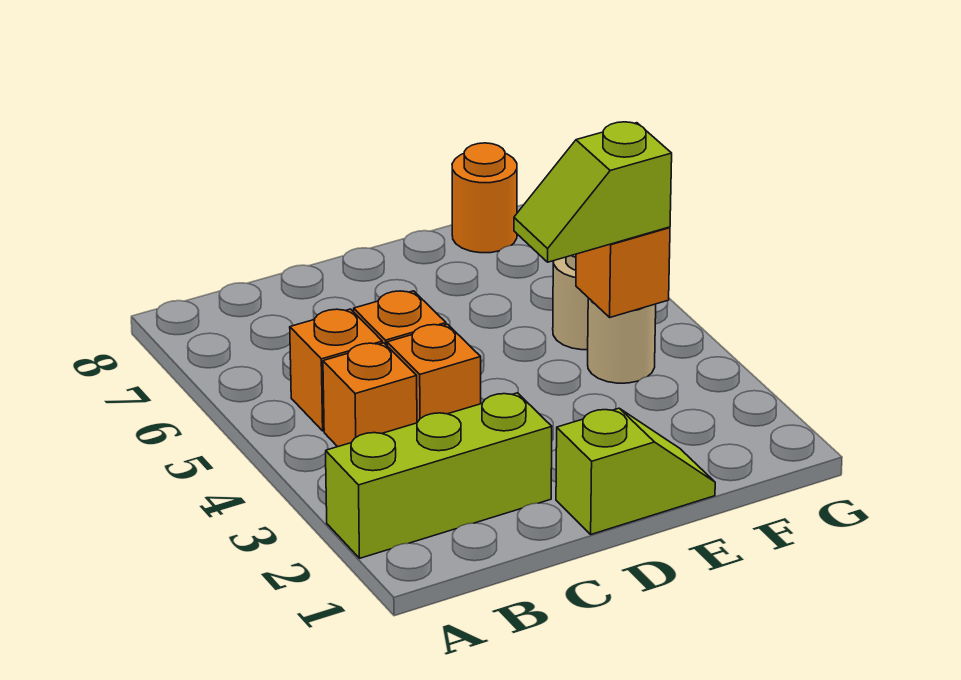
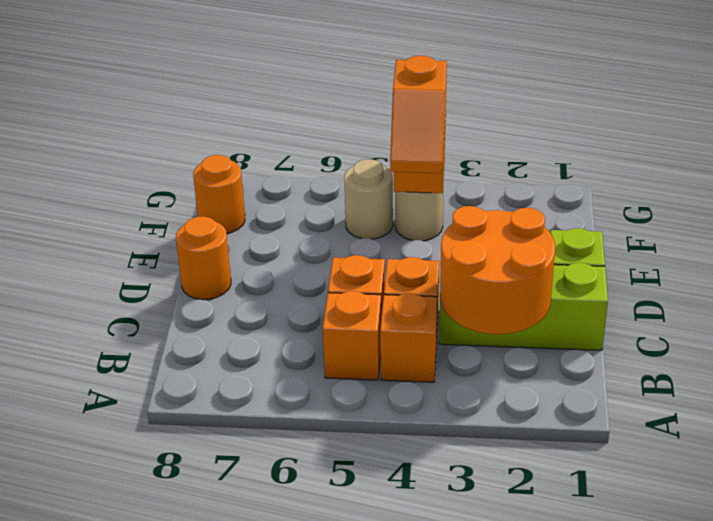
lime brick A2:C2 level 1 -> lime brick C1:C3 level 1
none -> orange round brick B2:C3 level 2
none -> orange round brick D8 level 1
lime slope E4:F4 level 3 top F -> orange slope E4:F4 level 3 top F

